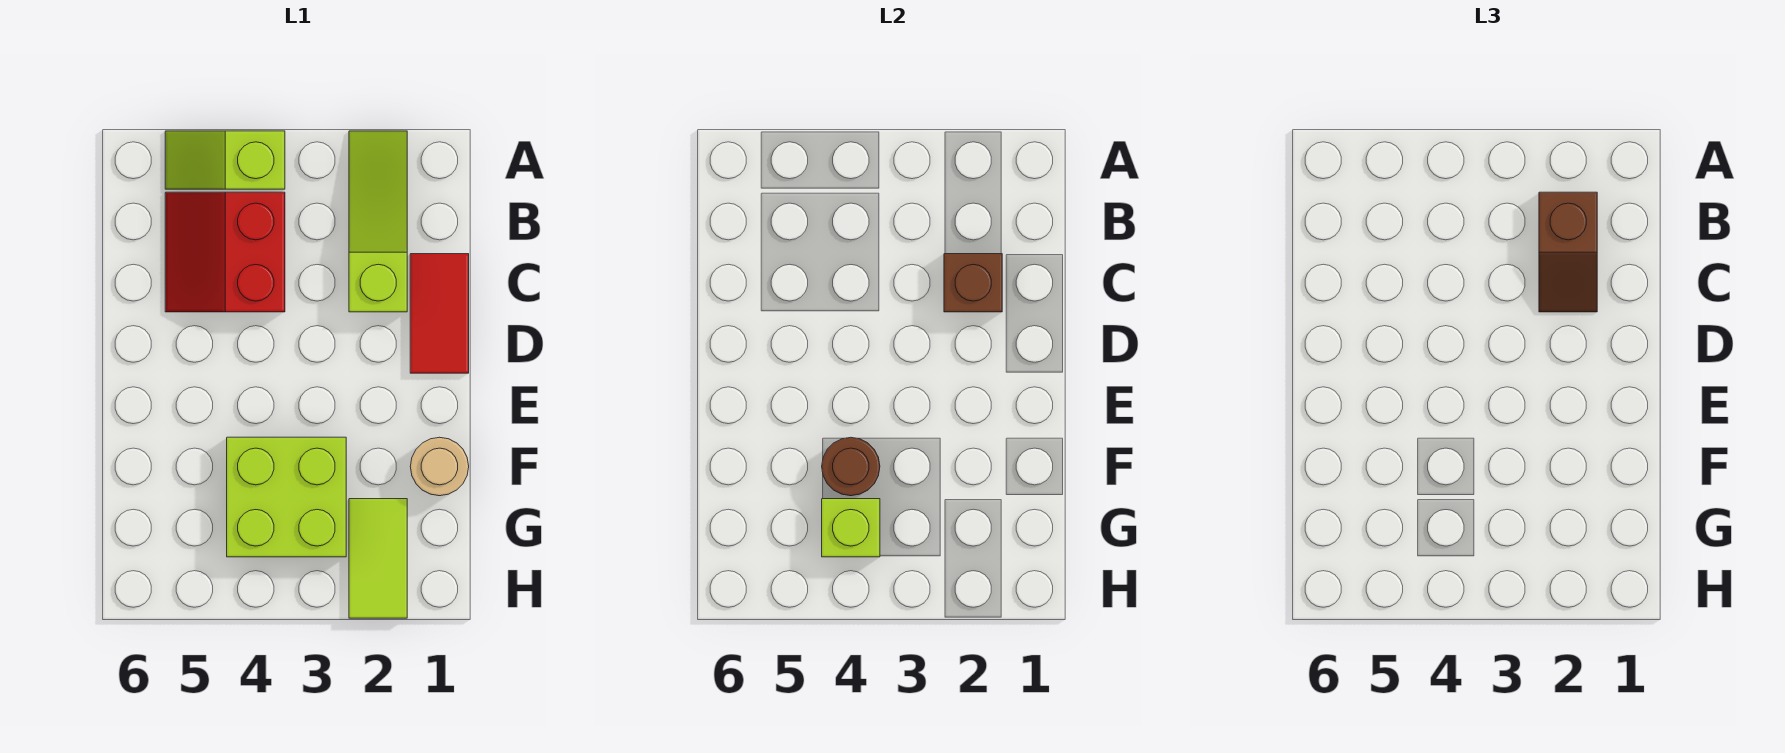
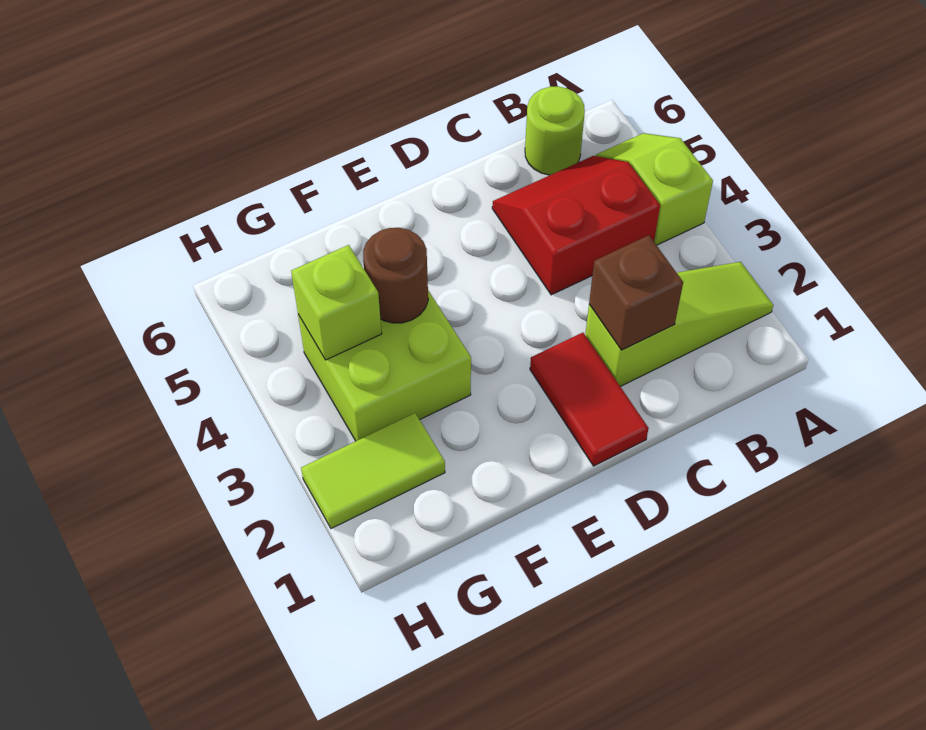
brown slope B2:C2 level 3 top B -> none
none -> lime round brick B6 level 1
red tile C1:D1 level 1 -> red tile D1:D2 level 1
tan round brick F1 level 1 -> none

